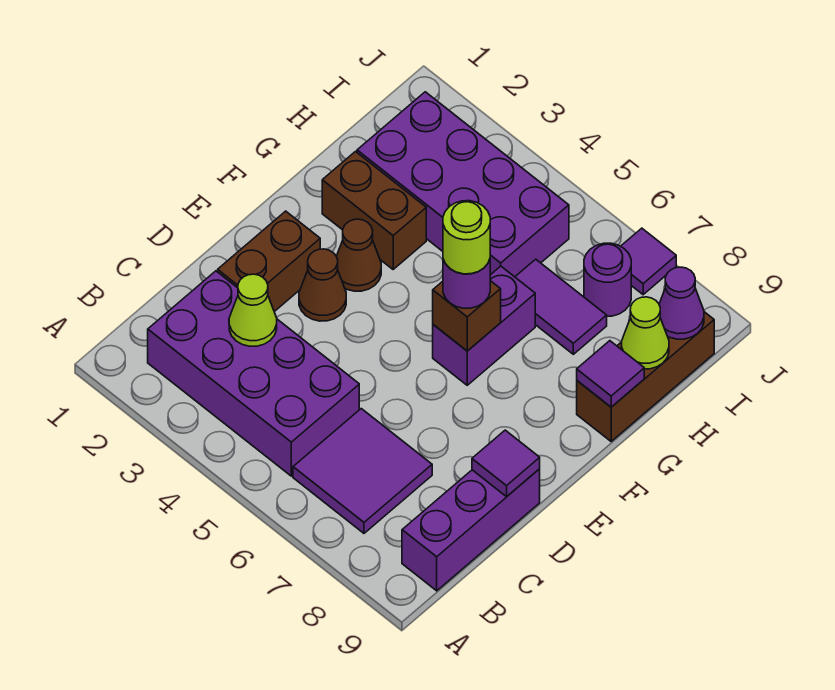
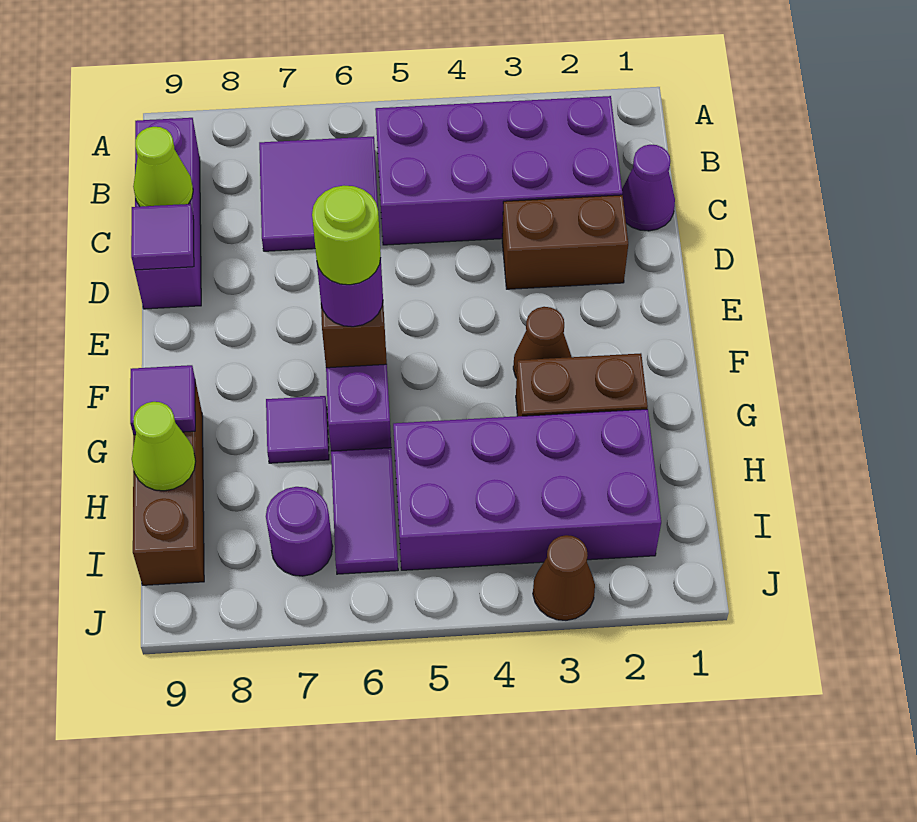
lime cone C3 level 2 -> lime cone C9 level 2
brown brick D2:E2 level 1 -> brown brick D2:D3 level 1
brown cone E3 level 1 -> brown cone J3 level 1
purple tile H6:H7 level 1 -> purple tile H6:I6 level 1
purple cone I9 level 2 -> purple cone C1 level 1
purple tile J7 level 1 -> purple tile G7 level 1

